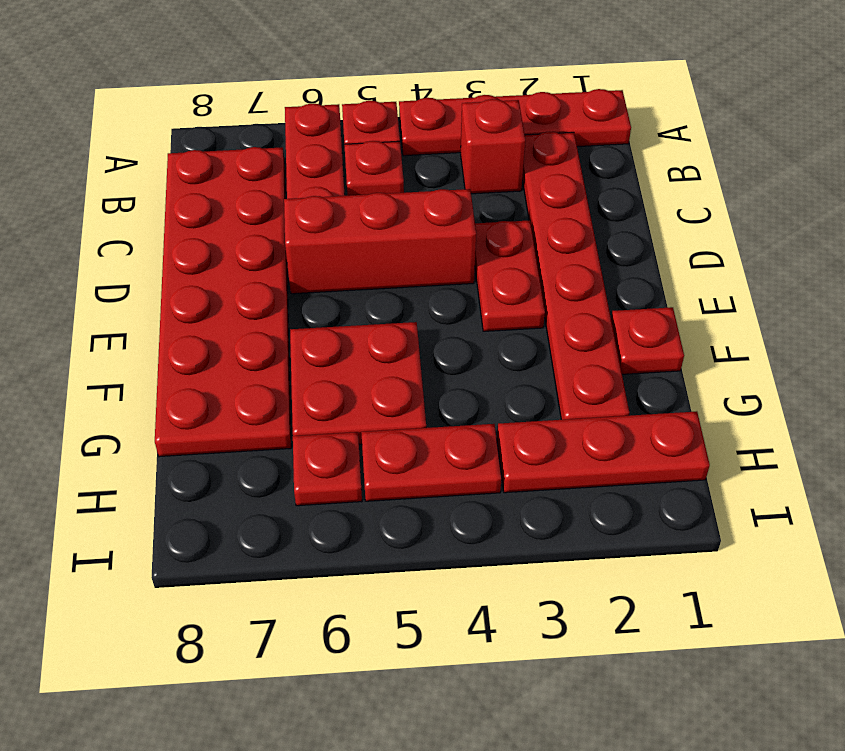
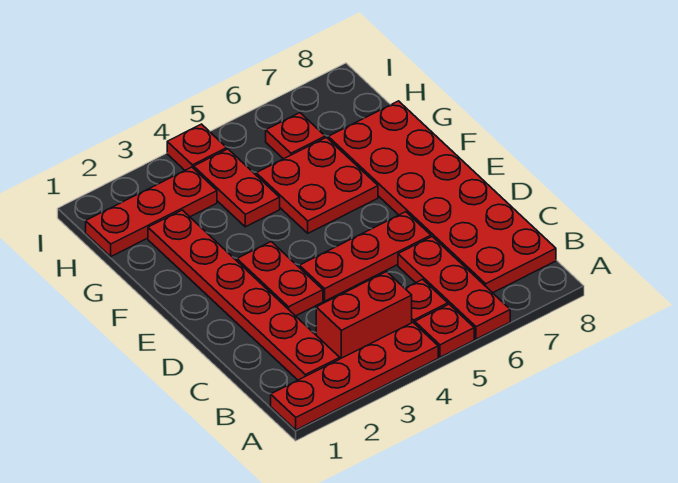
red brick B3 level 1 -> red brick B3:B4 level 1
red brick D4:D6 level 1 -> red plate D4:D6 level 1
red plate F1 level 1 -> red plate I4 level 1
red plate H4:H5 level 1 -> red plate G4:H4 level 1

